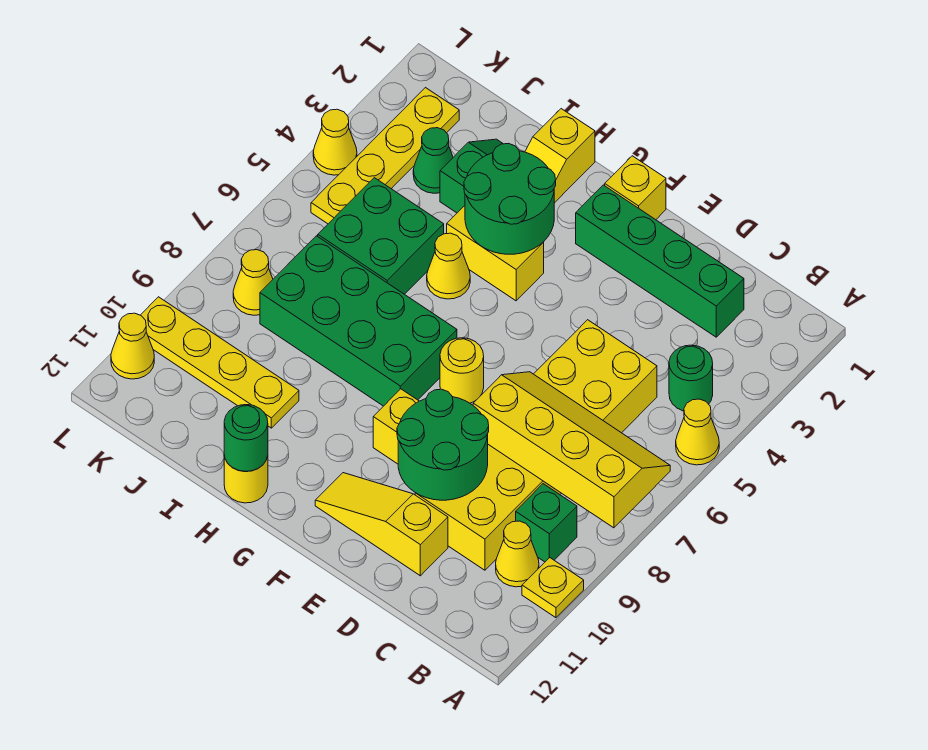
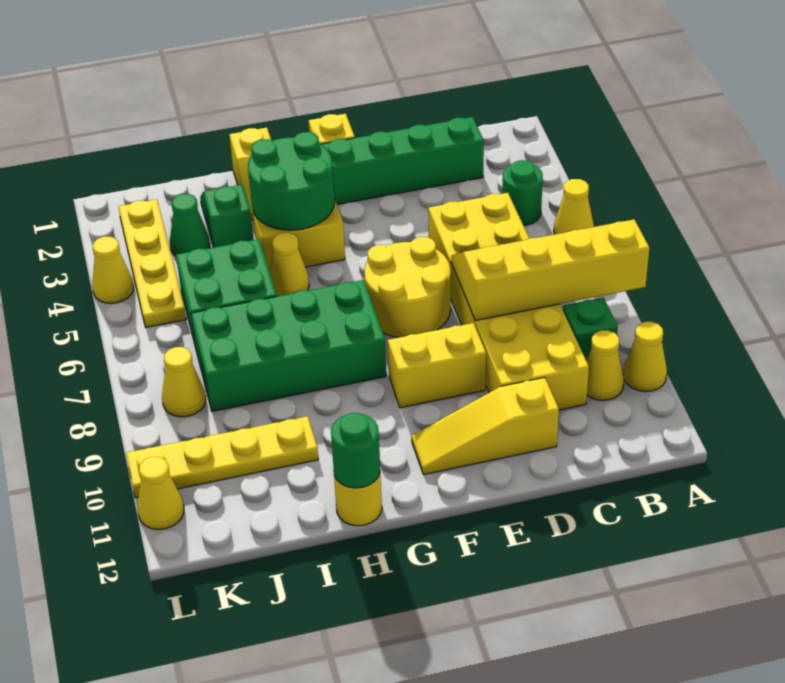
yellow plate A10 level 1 -> yellow cone A10 level 1
green round brick D9:E10 level 2 -> none
yellow round brick F7 level 1 -> yellow round brick E6:F7 level 1

